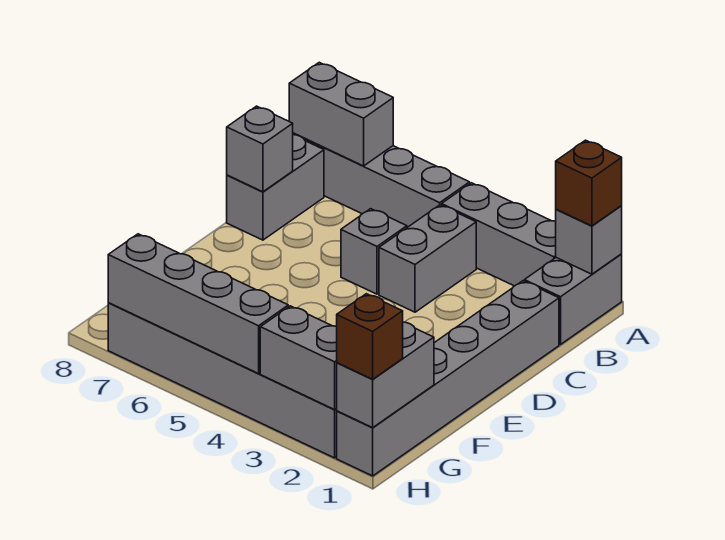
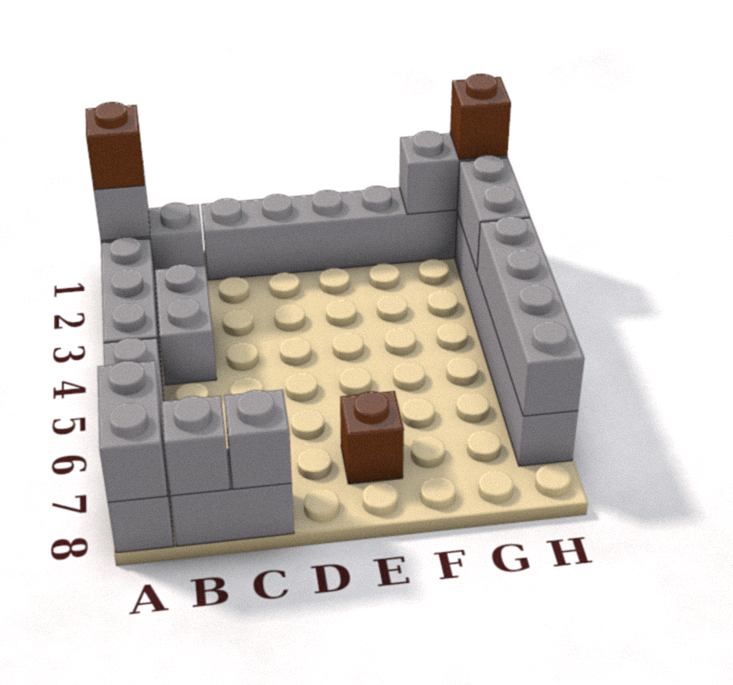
grey brick B4:C4 level 1 -> grey brick B3:B4 level 1
grey brick C5 level 1 -> grey brick B8 level 2
none -> brown brick E7 level 1

